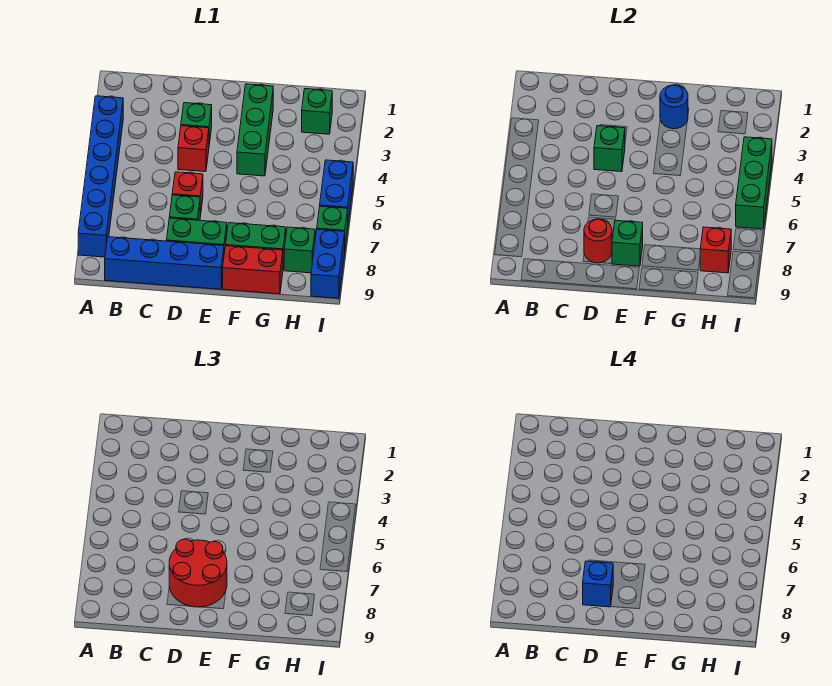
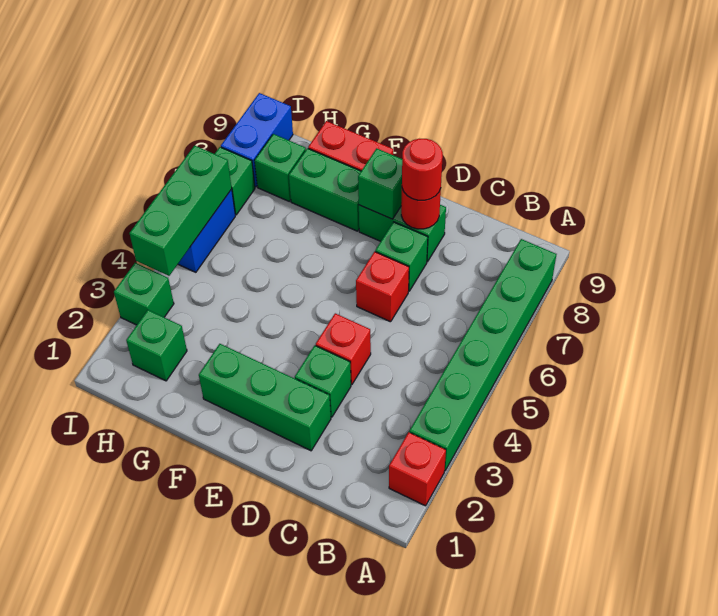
blue brick A3:A8 level 1 -> green brick A3:A8 level 1
blue brick B9:E9 level 1 -> none
green brick D4 level 2 -> green brick I3 level 1
red round brick D7:E8 level 3 -> red round brick D8 level 3
blue brick D8 level 4 -> none
green brick F2:F4 level 1 -> green brick D2:F2 level 1
blue round brick F2 level 2 -> none
red brick H8 level 2 -> red brick A2 level 1

